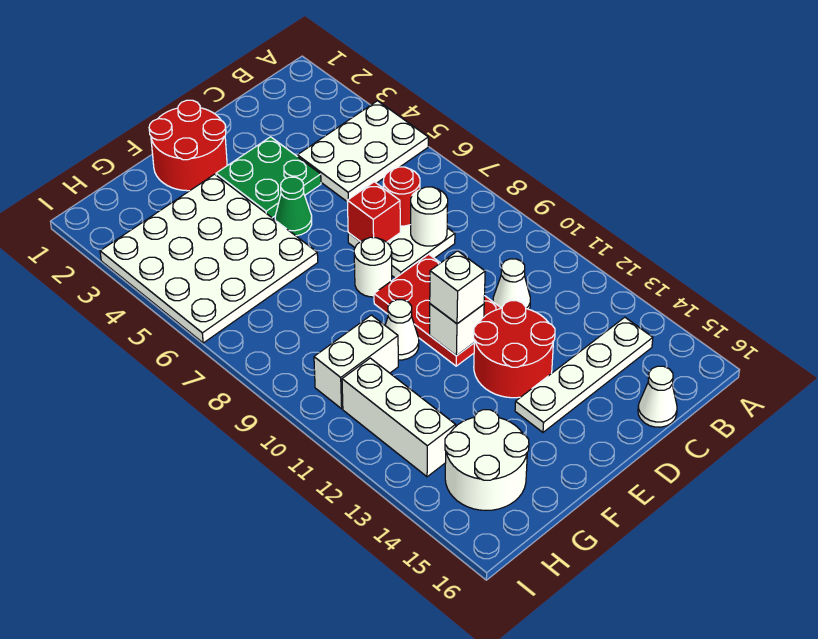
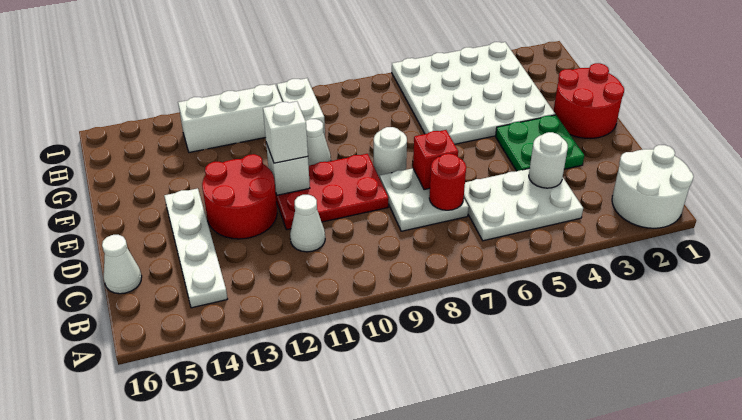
white plate A4:C5 level 1 -> white plate B4:C6 level 1
white round brick C8 level 2 -> white round brick C4 level 2
green cone E5 level 1 -> none
white round brick G14:H15 level 1 -> white round brick A1:B2 level 1

